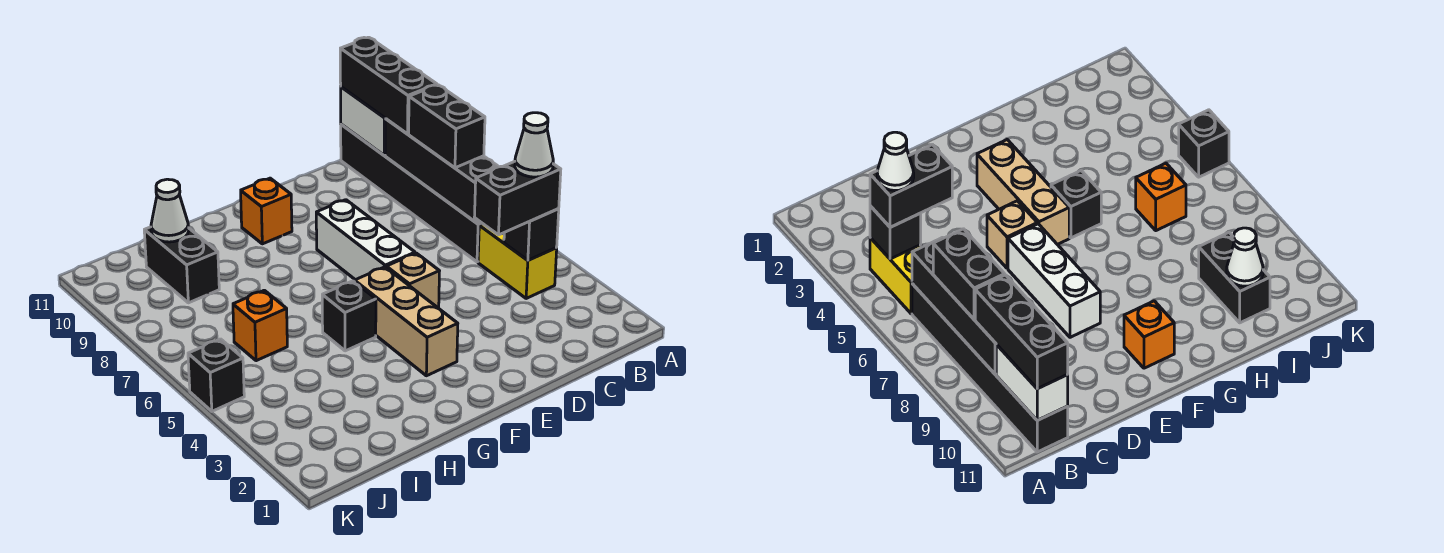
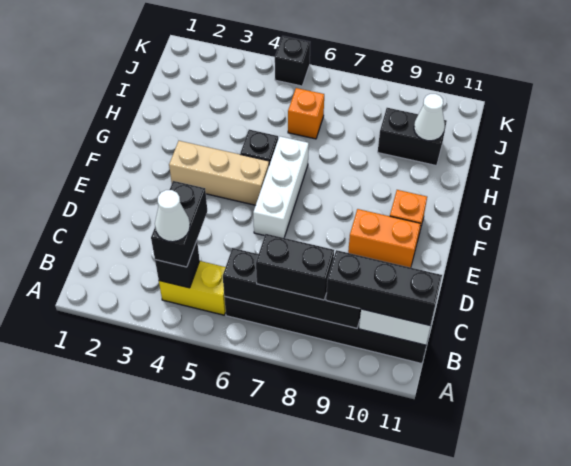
tan brick E5 level 1 -> none
white brick E6:E8 level 1 -> white brick E6:G6 level 1
none -> orange brick E9:E10 level 1

